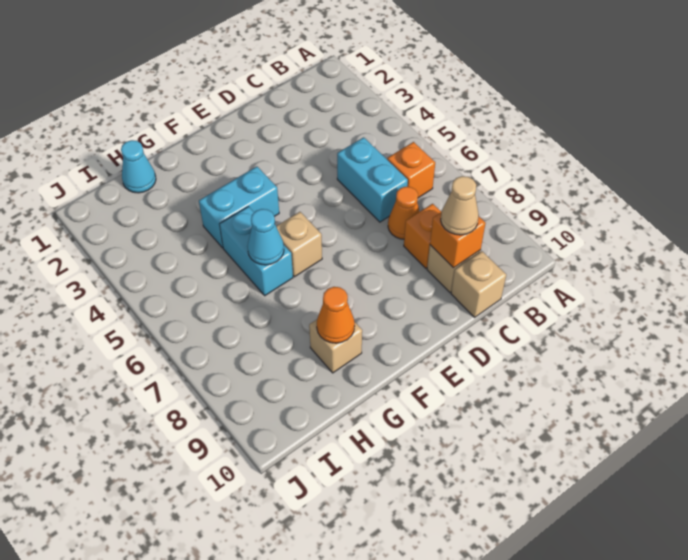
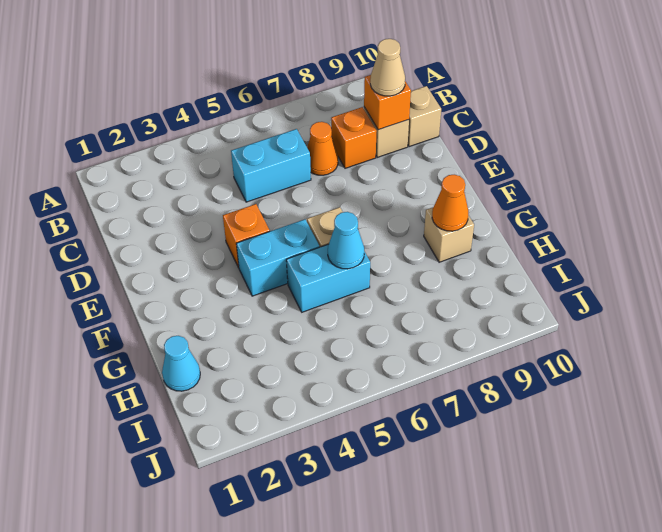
orange brick B6 level 1 -> orange brick E4 level 1
cyan brick F4:G4 level 1 -> cyan brick F4:F5 level 1

